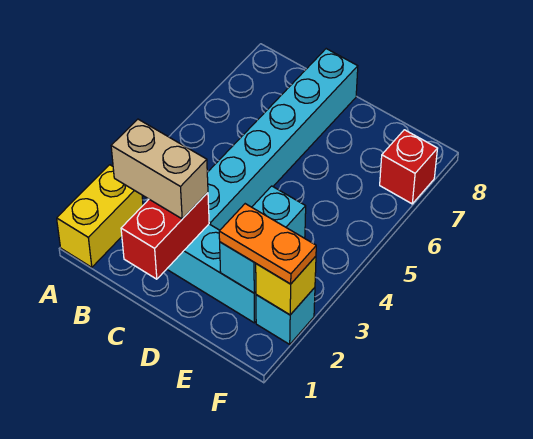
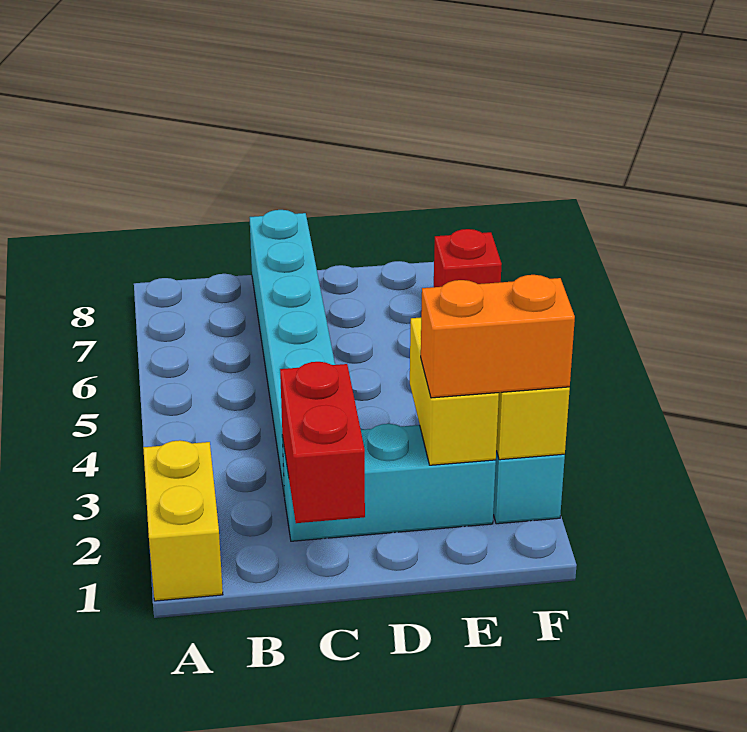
tan brick B2:C2 level 3 -> none
cyan brick E2:E3 level 2 -> yellow brick E2:E3 level 2
orange plate E2:F2 level 3 -> orange brick E2:F2 level 3

